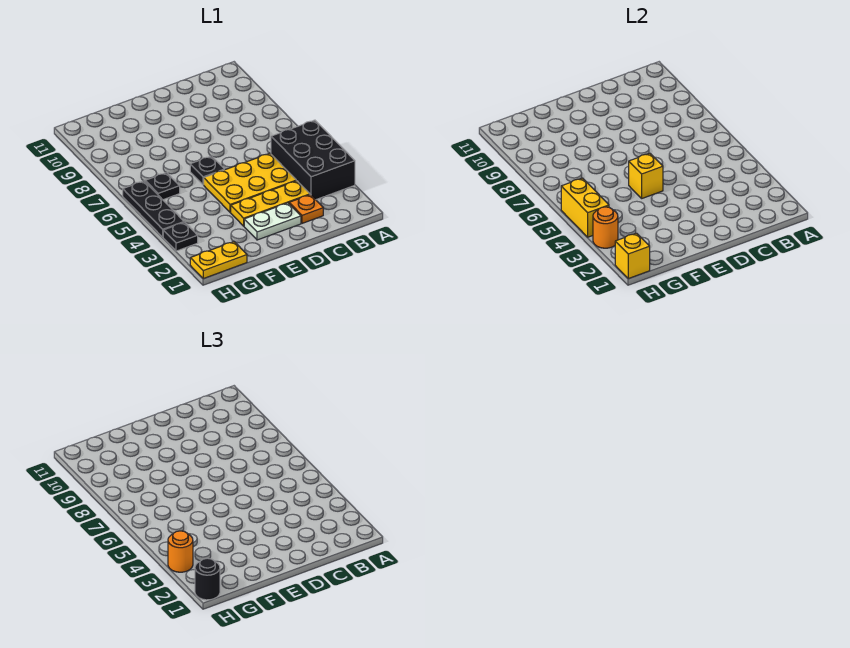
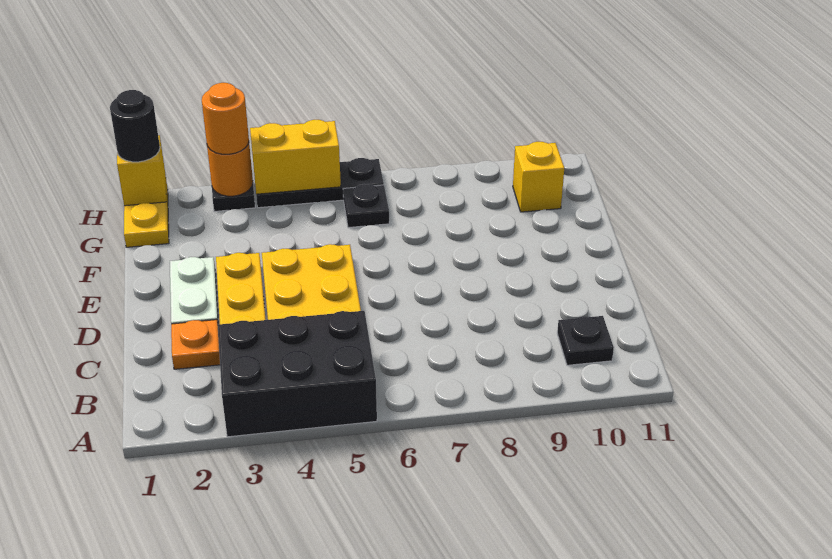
yellow brick E5 level 2 -> yellow brick G10 level 1
black plate E6 level 1 -> black plate B10 level 1

